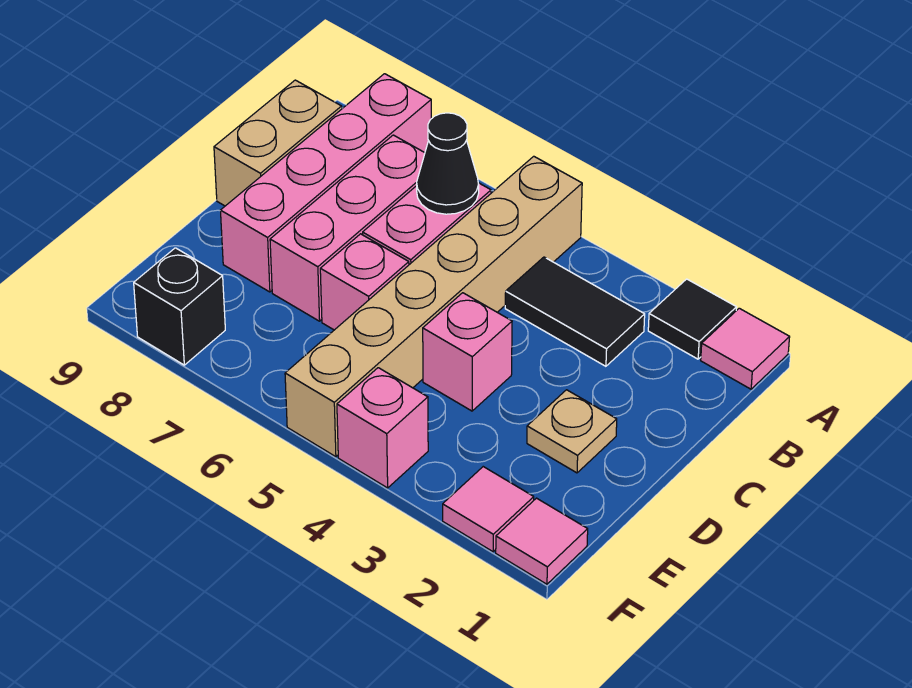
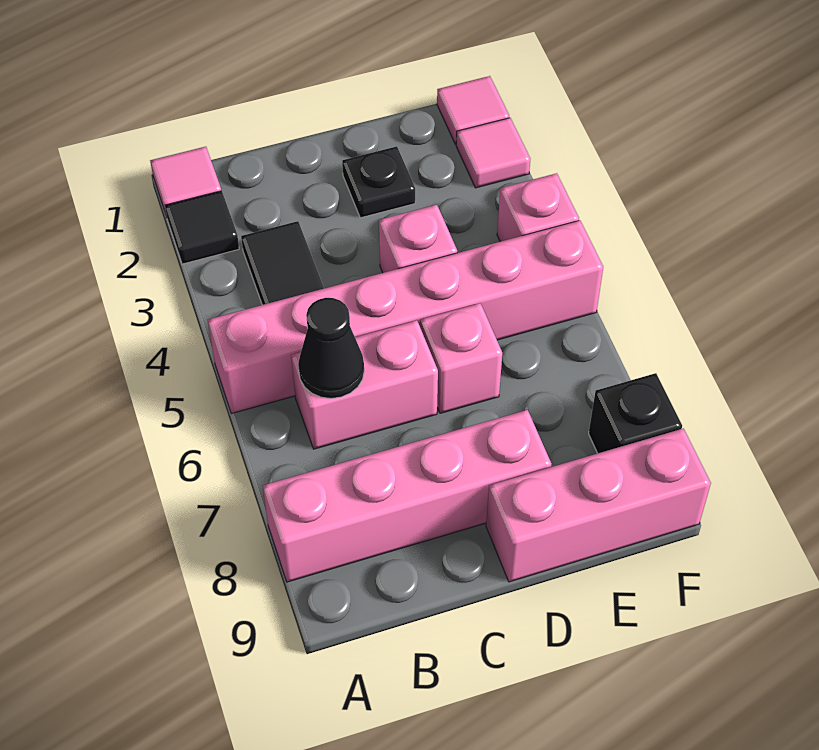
tan brick A5:F5 level 1 -> pink brick A5:F5 level 1
pink brick B7:D7 level 1 -> pink brick D9:F9 level 1
tan brick B9:C9 level 1 -> none
tan plate D2 level 1 -> black plate D2 level 1

